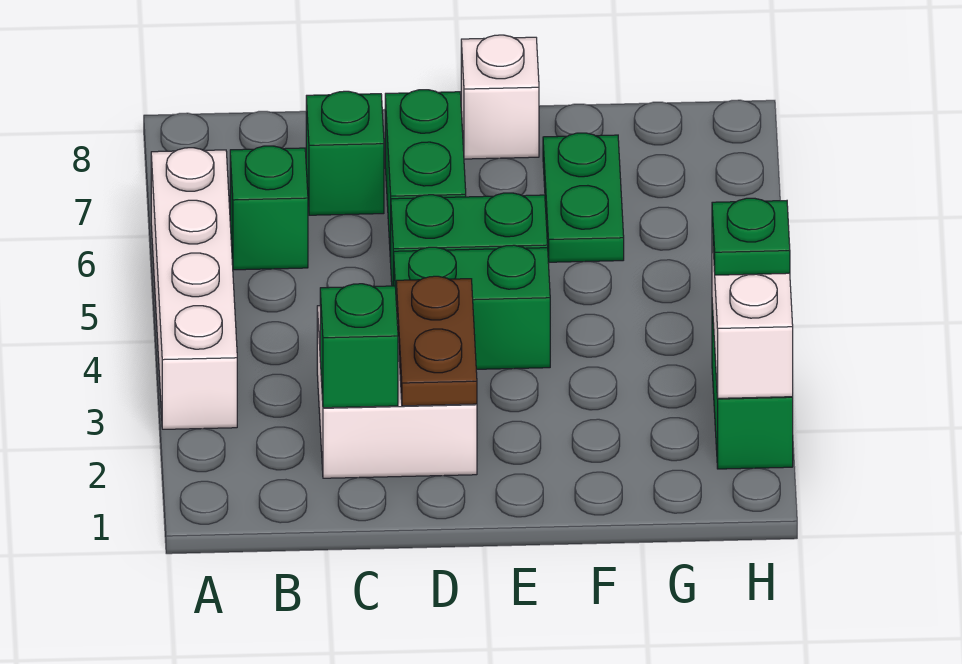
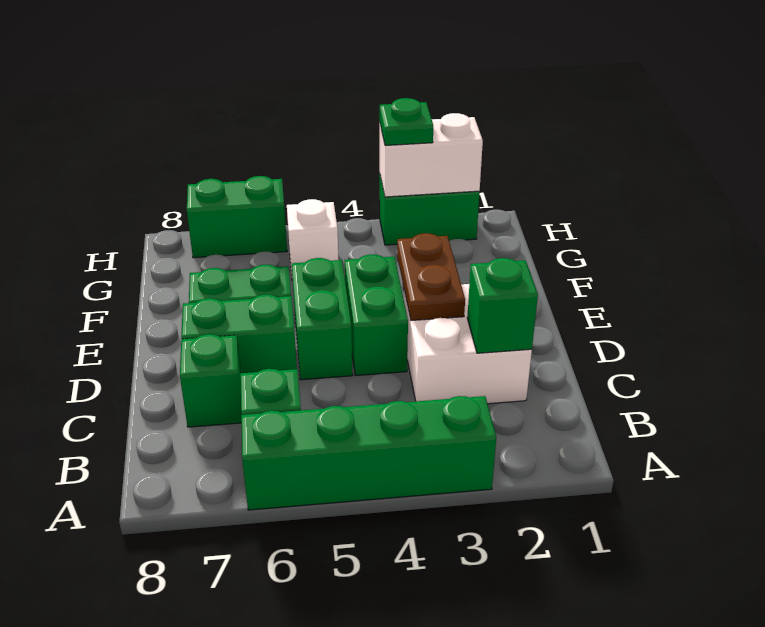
white brick A3:A6 level 1 -> green brick A3:A6 level 1
brown plate D2:D3 level 2 -> brown plate D3:E3 level 2
white brick E8 level 1 -> white brick G5 level 1
none -> green brick H6:H7 level 1

